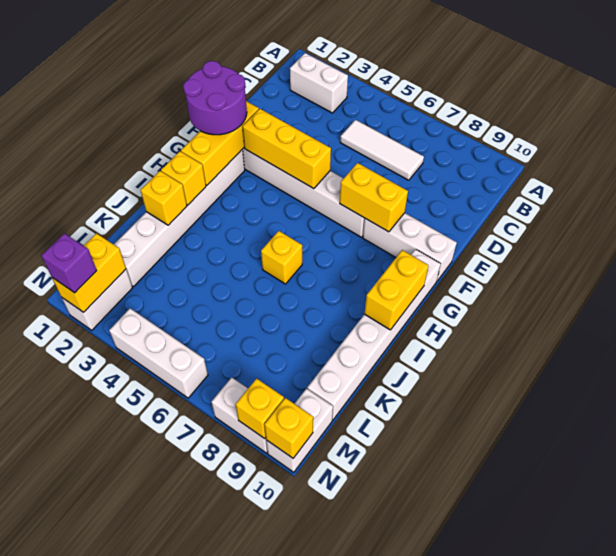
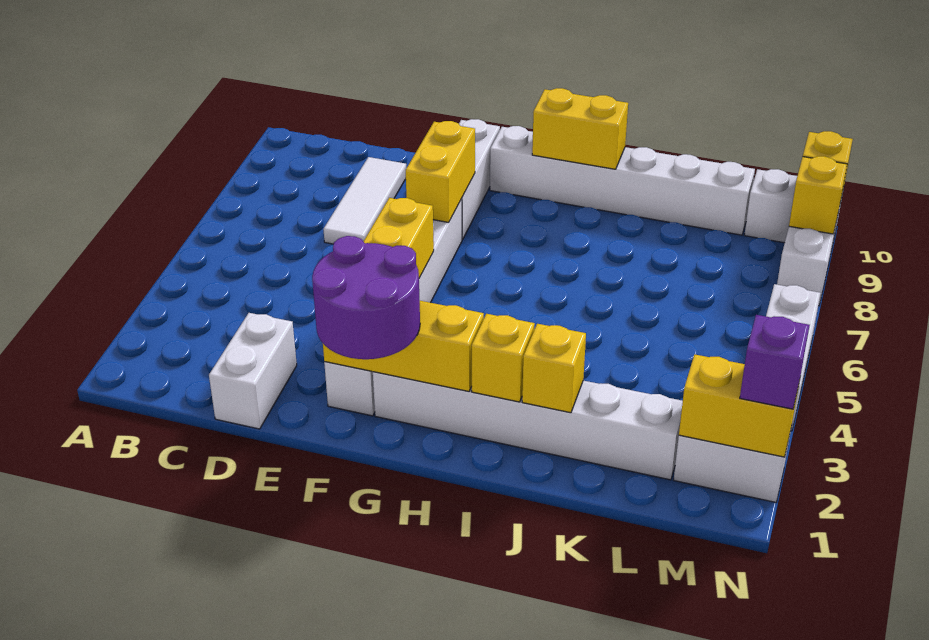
white brick B2:B3 level 1 -> white brick D1:D2 level 1
white tile C5:C7 level 1 -> white tile D7:D9 level 1
yellow brick I6 level 1 -> none

